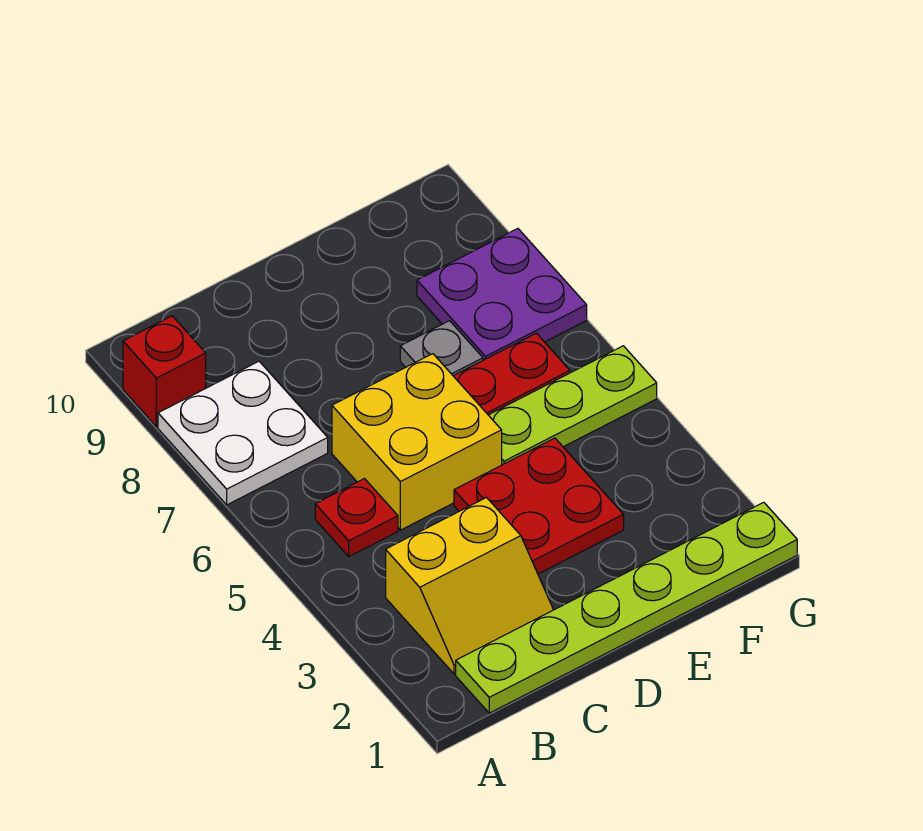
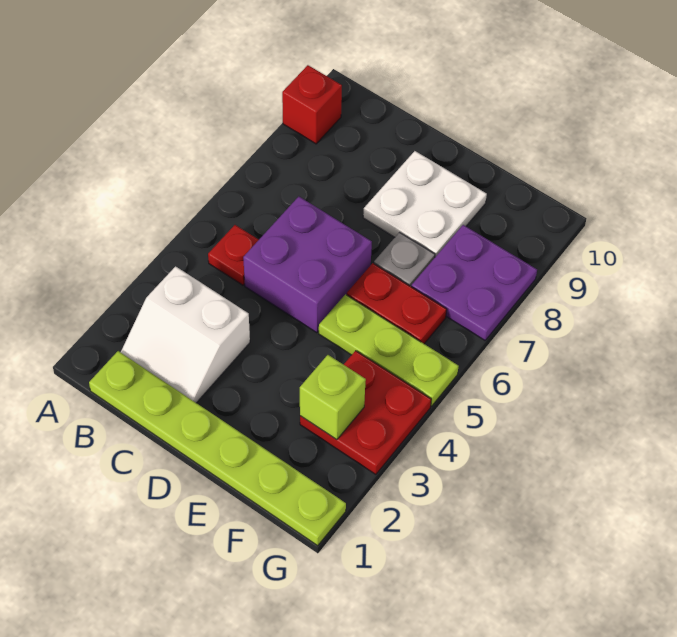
white plate A7:B8 level 1 -> white plate D8:E9 level 1
yellow slope B2:C3 level 1 top 3 -> white slope B2:C3 level 1 top 3
yellow brick C5:D6 level 1 -> purple brick C5:D6 level 1
red plate D3:E4 level 1 -> red plate F3:G4 level 1
none -> lime brick F3 level 2

